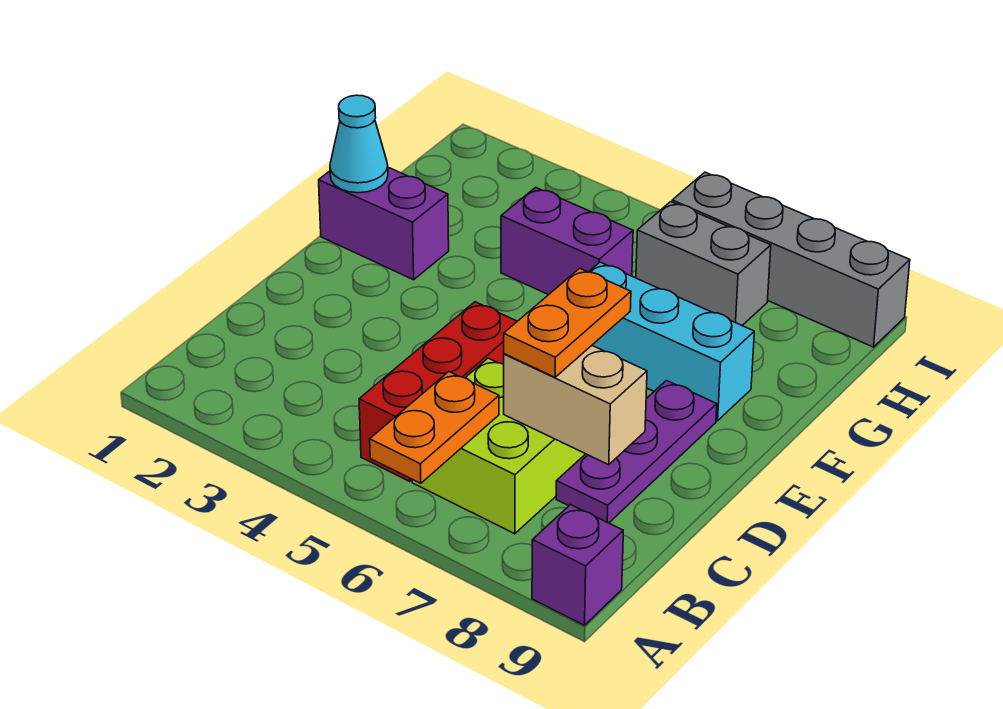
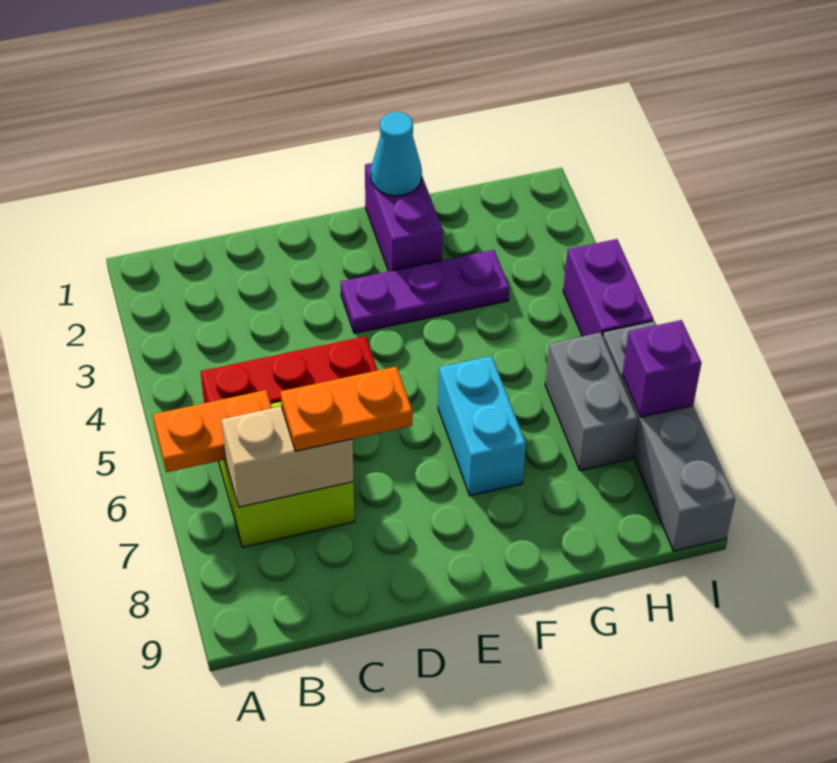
purple brick A9 level 1 -> purple brick I7 level 2
tan brick C7:C8 level 2 -> tan brick B7:C7 level 2
purple plate C8:E8 level 1 -> purple plate E3:G3 level 1
cyan brick F6:F8 level 1 -> cyan brick F6:F7 level 1
purple brick G4:G5 level 1 -> purple brick I4:I5 level 1

